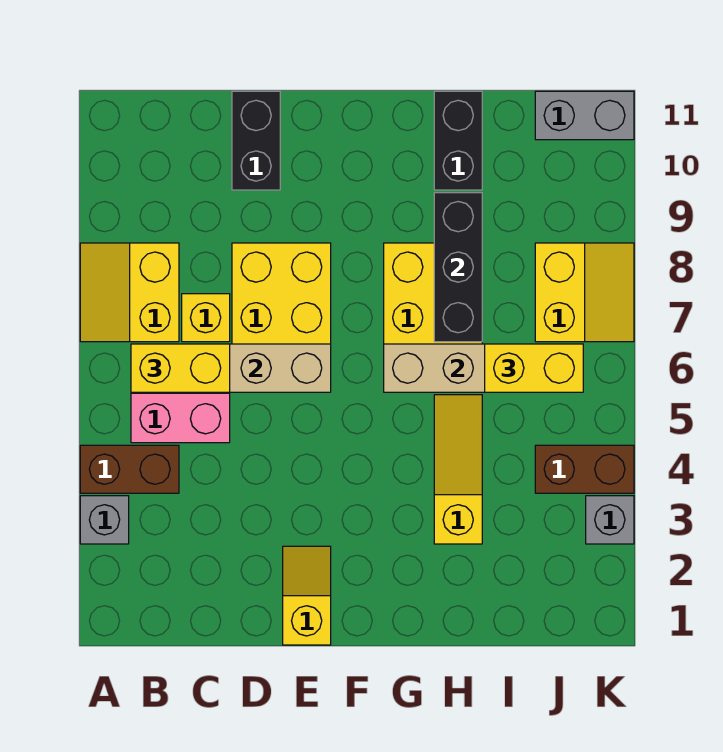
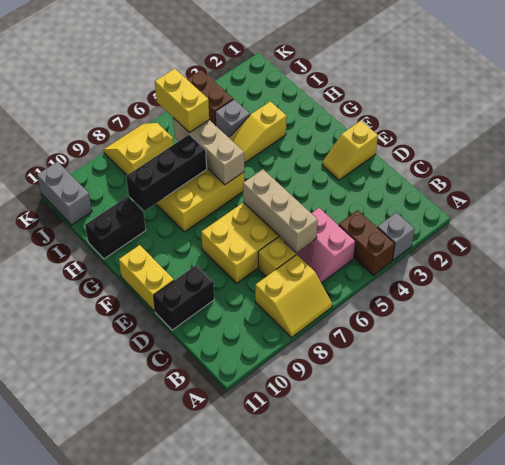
yellow brick B6:C6 level 3 -> yellow brick E11:F11 level 1
grey brick K3 level 1 -> grey brick I4 level 1

